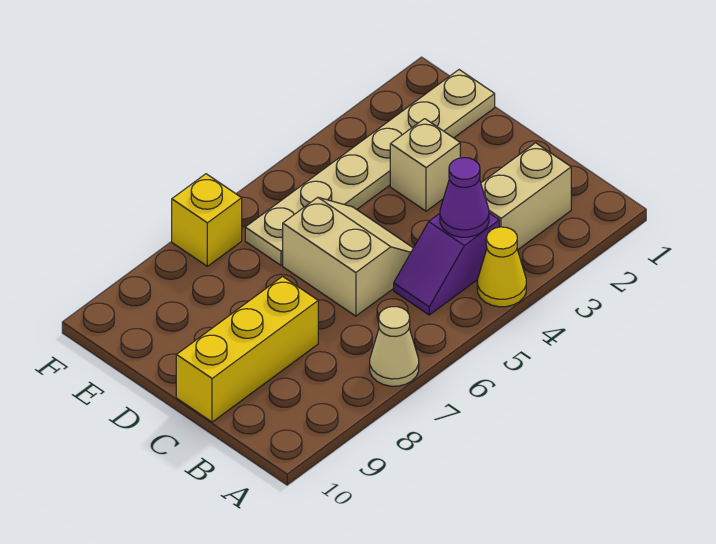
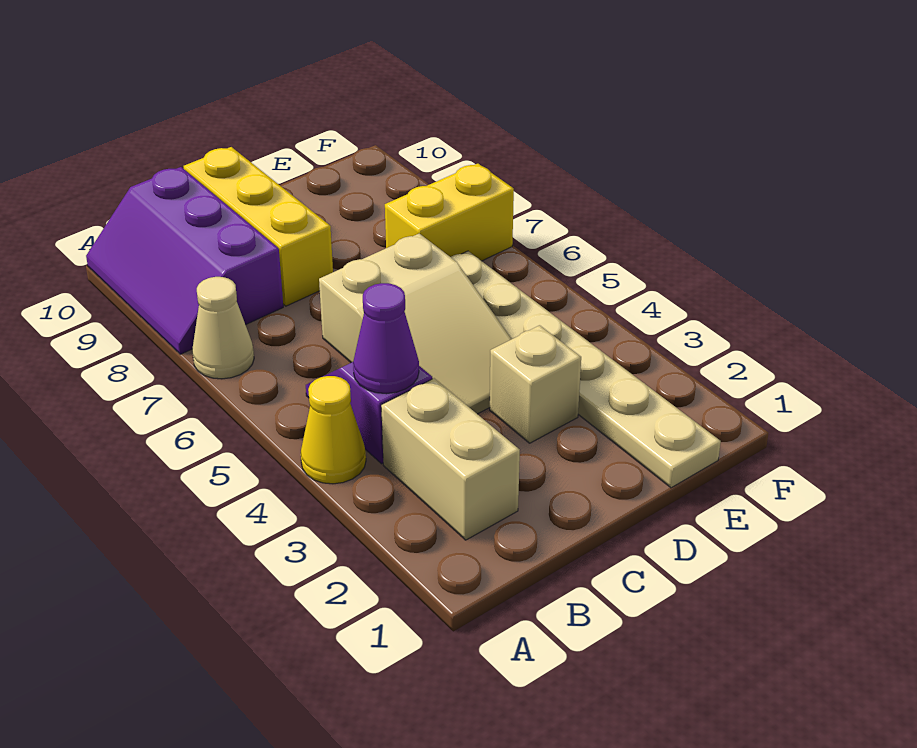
none -> purple slope A8:B10 level 1 top B
tan slope C5:D6 level 1 top 6 -> tan slope C4:D6 level 1 top 6
yellow brick F7 level 1 -> yellow brick E7:F7 level 1

